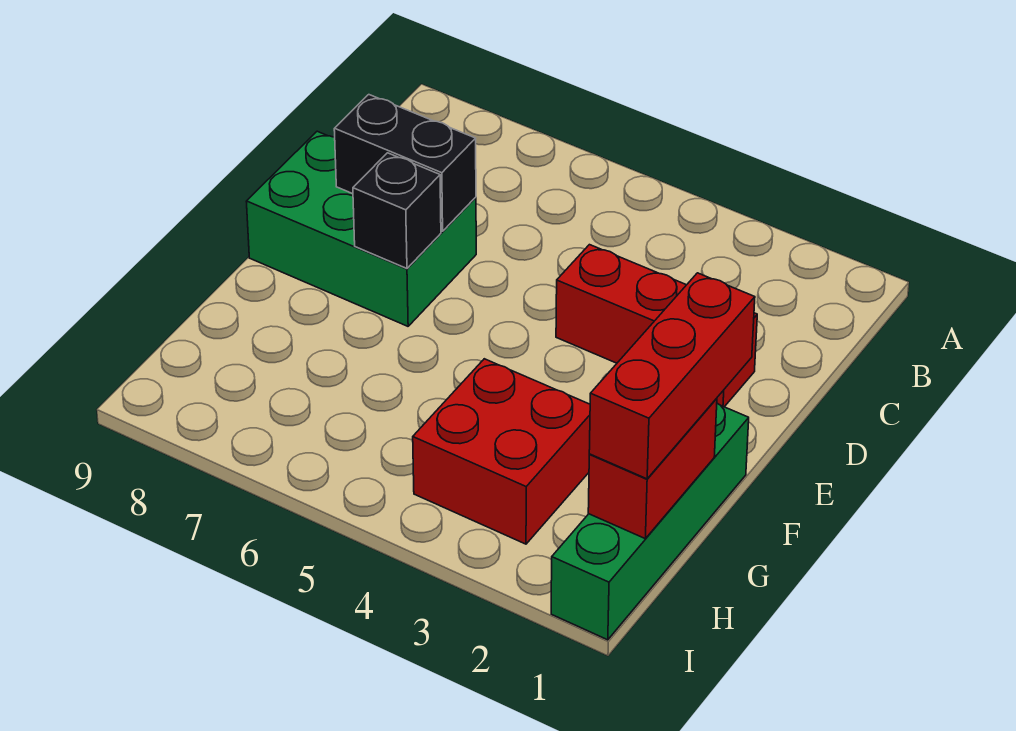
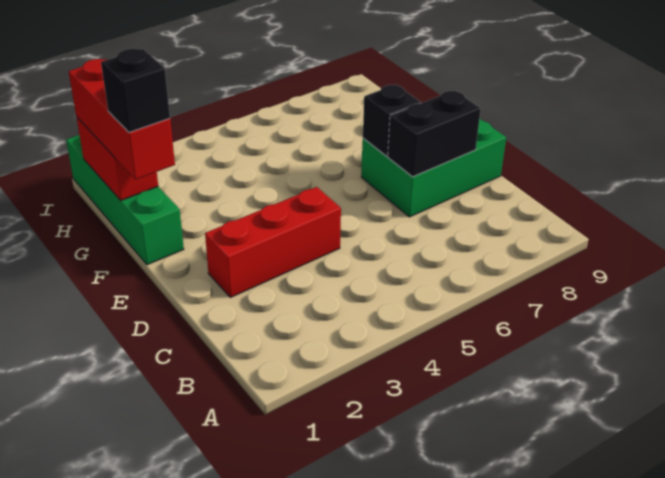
none -> black brick F1 level 4
red brick G3:H4 level 1 -> none

